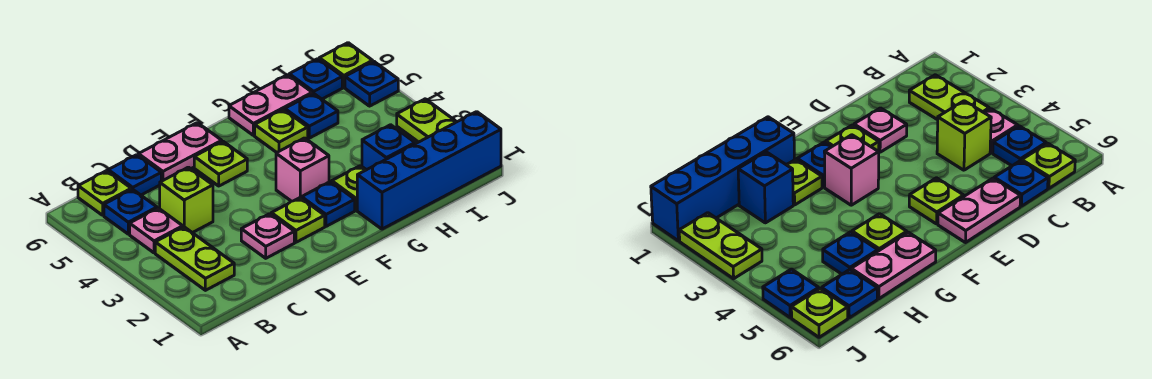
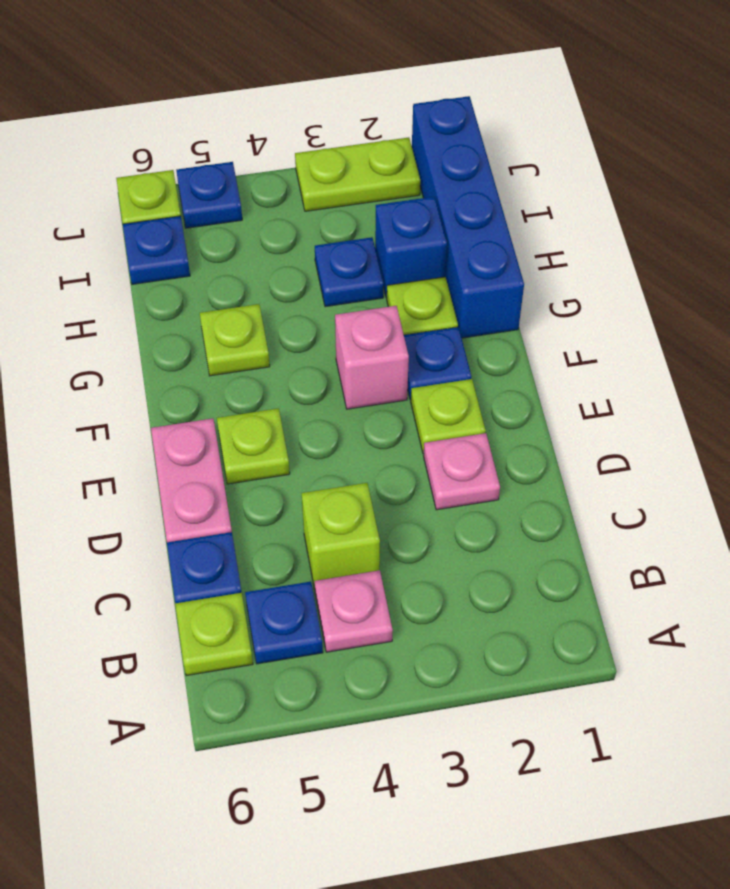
lime plate B2:B3 level 1 -> none
pink plate G6:H6 level 1 -> none
blue plate H5 level 1 -> blue plate H3 level 1

